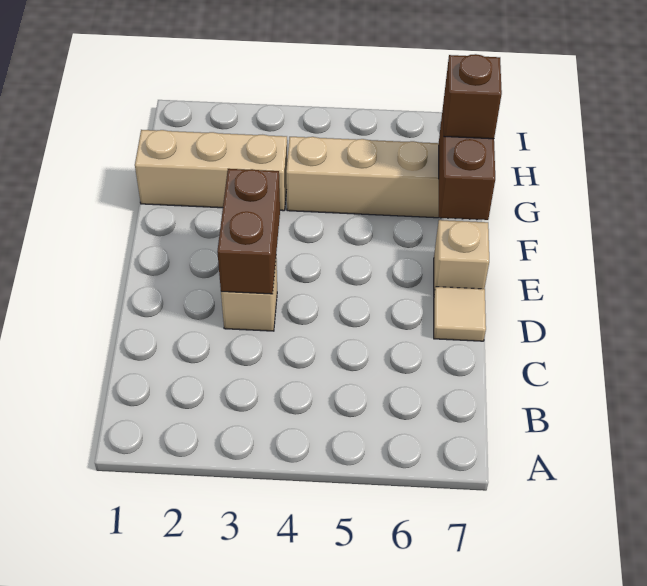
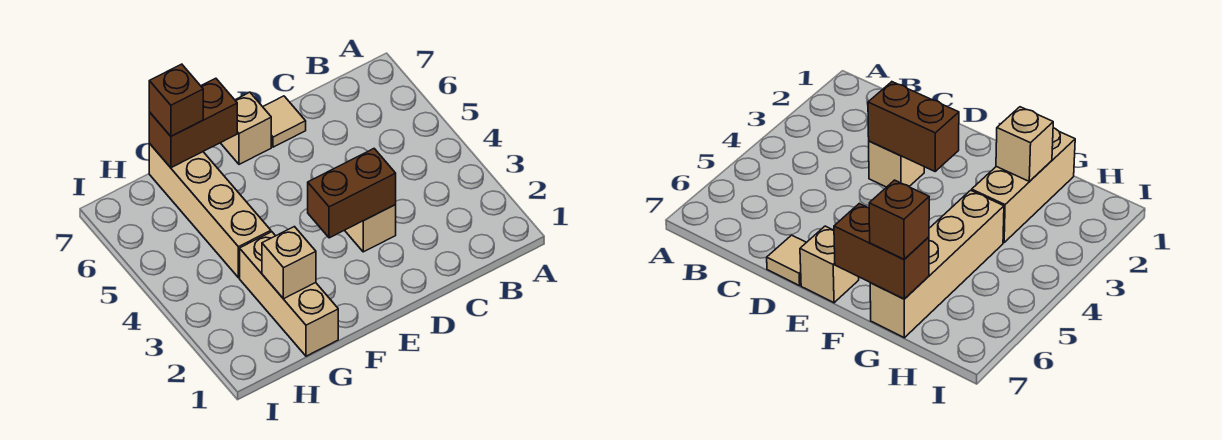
none -> tan brick G2 level 2

